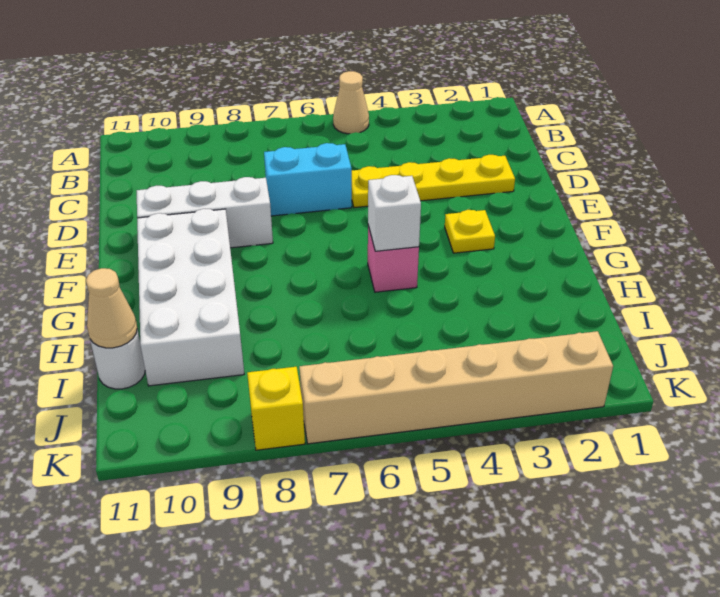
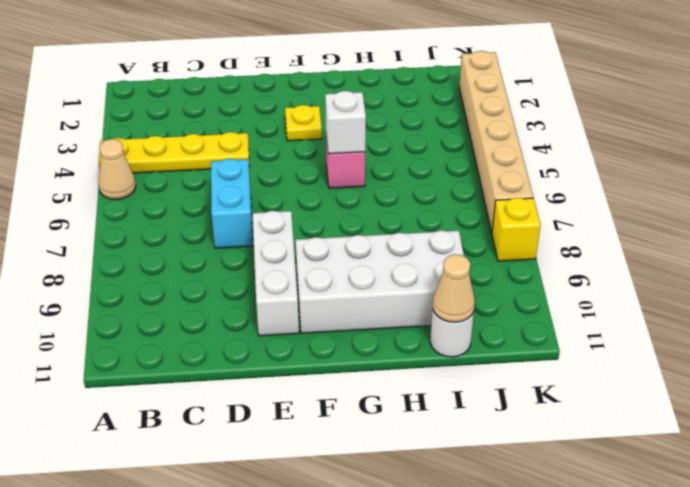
yellow plate D2:D5 level 1 -> yellow plate A4:D4 level 1

